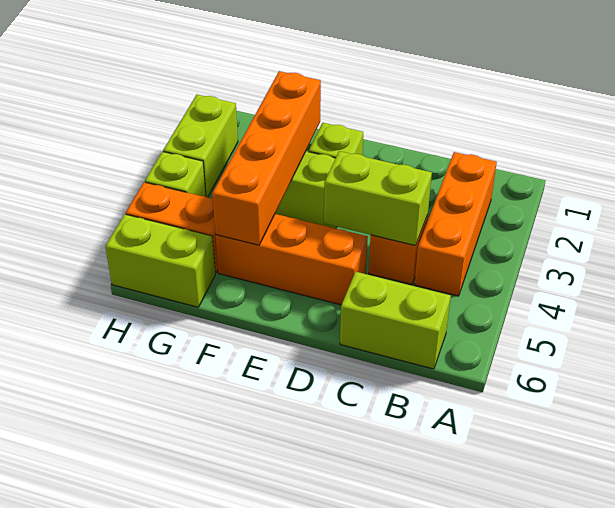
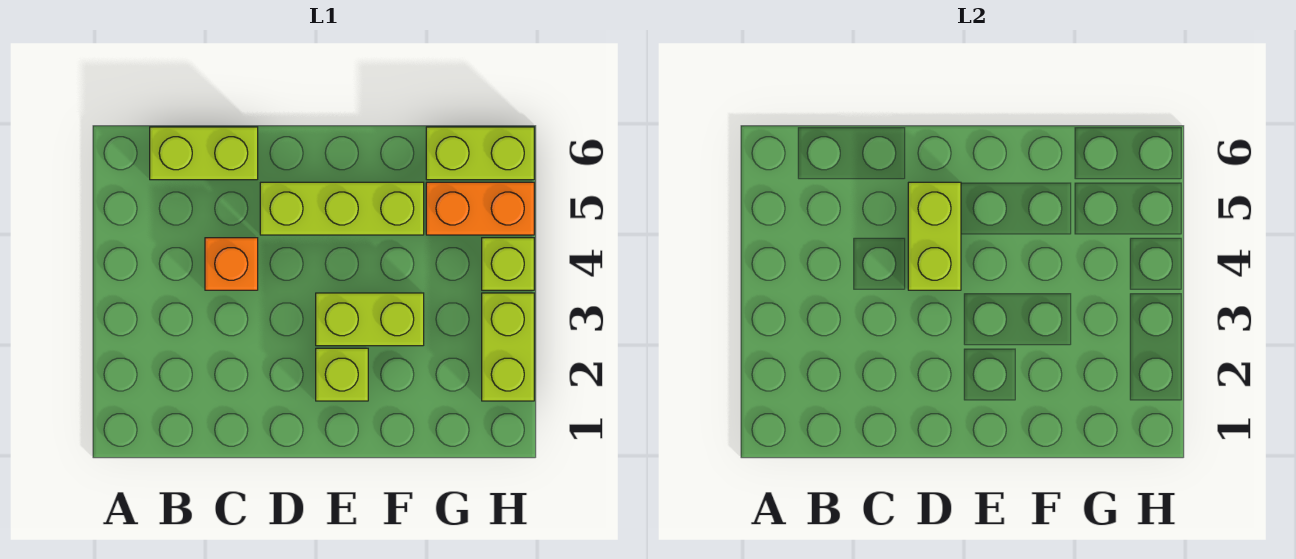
orange brick B2:B4 level 1 -> none
lime brick C4:D4 level 2 -> lime brick D4:D5 level 2
orange brick D5:F5 level 1 -> lime brick D5:F5 level 1
orange brick F2:F5 level 2 -> none

